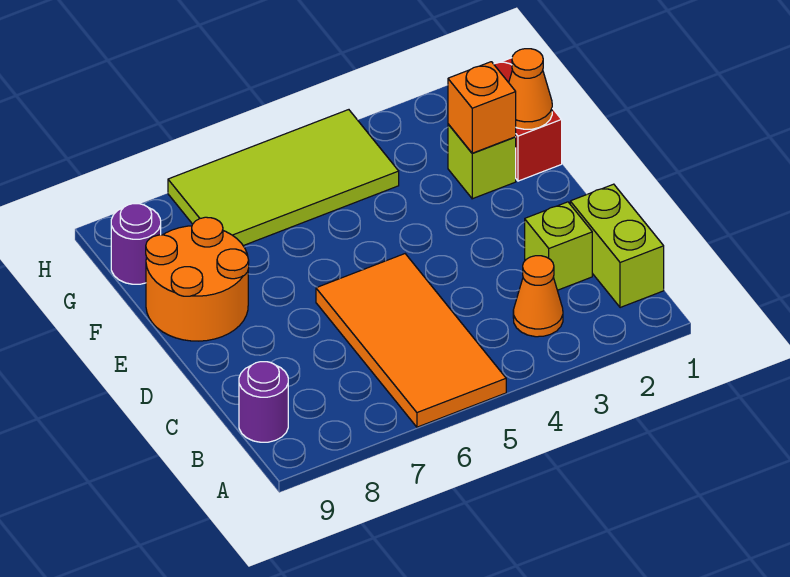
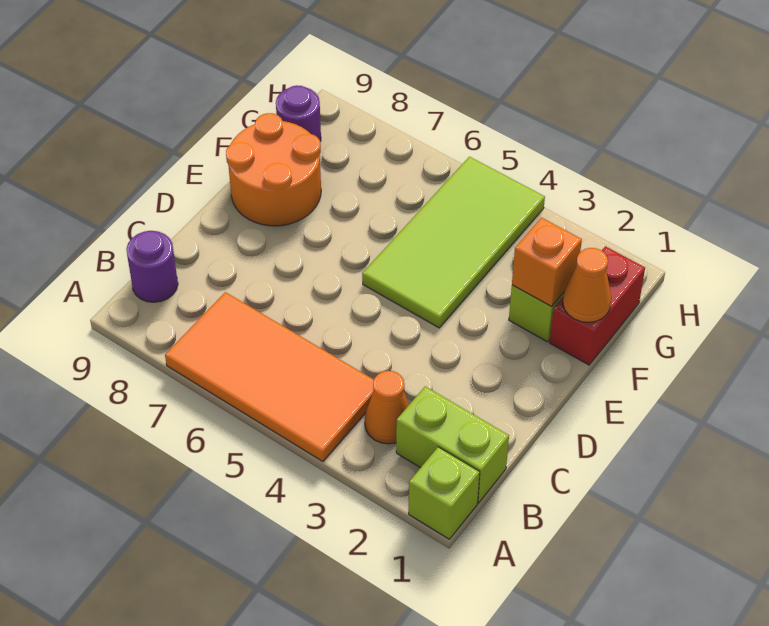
orange tile A5:D6 level 1 -> orange tile A4:B7 level 1
lime brick B1:C1 level 1 -> lime brick B1:B2 level 1
lime brick C2 level 1 -> lime brick A1 level 1
lime tile G4:H7 level 1 -> lime tile E4:H5 level 1

